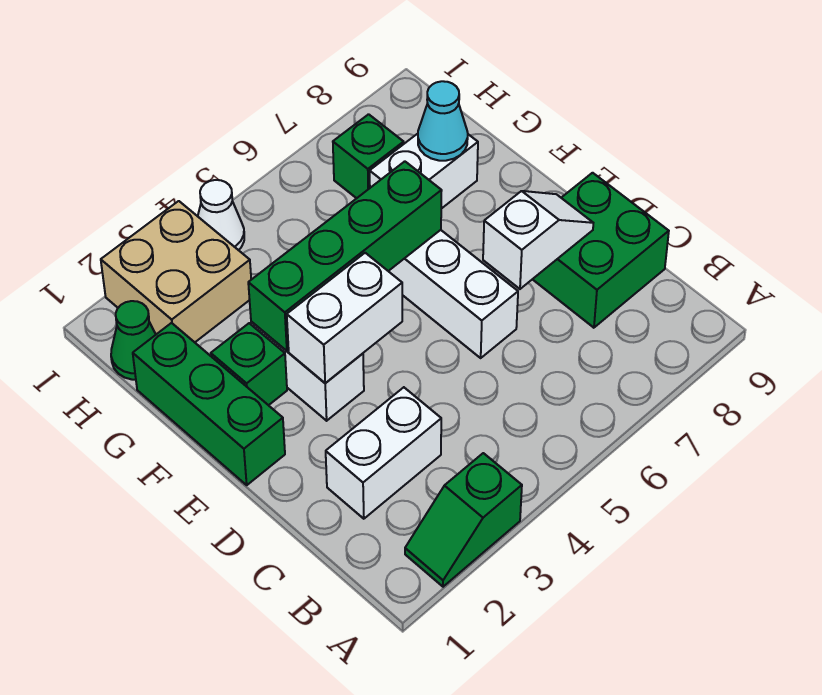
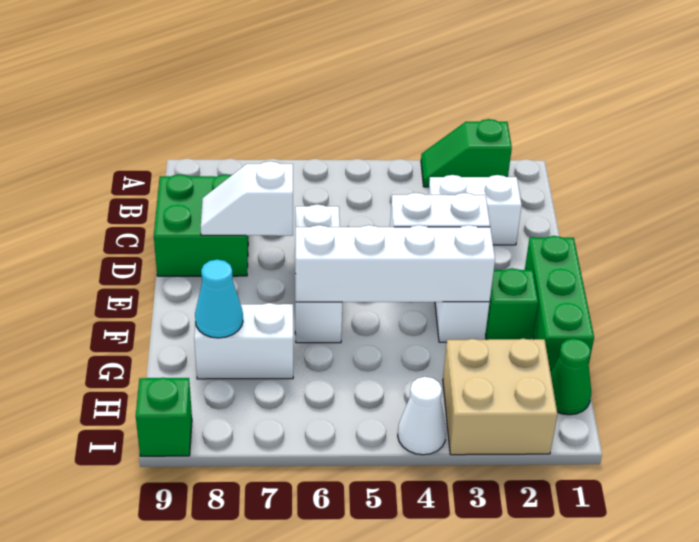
green slope A2:A3 level 1 top 3 -> green slope A2:A3 level 1 top 2
green brick F3:F6 level 2 -> white brick F3:F6 level 2
green brick H7 level 1 -> green brick I9 level 1

